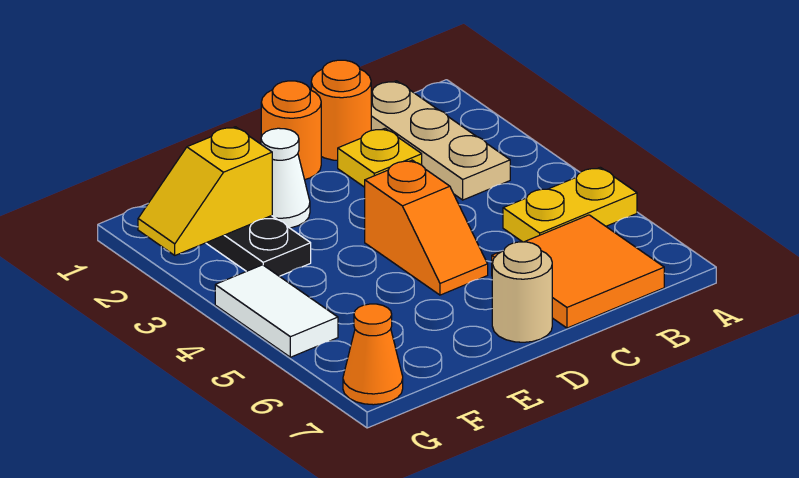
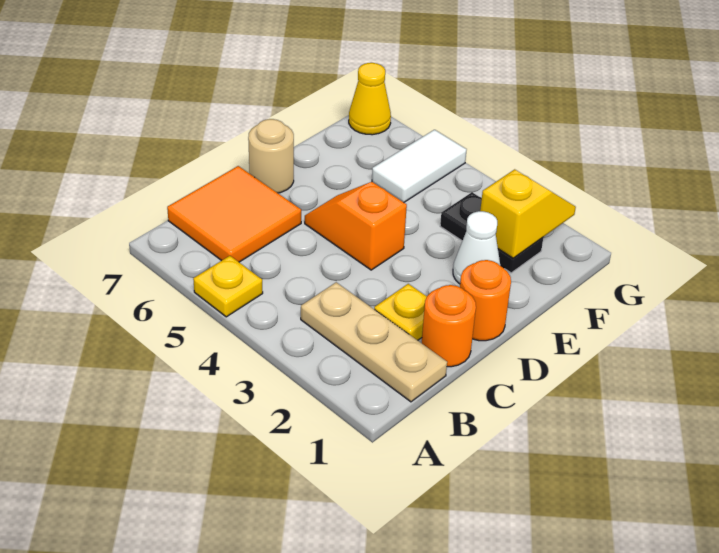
yellow plate A5:B5 level 1 -> yellow plate A5 level 1
white tile G4:G5 level 1 -> white tile F5:G5 level 1
orange cone G7 level 1 -> yellow cone G7 level 1

